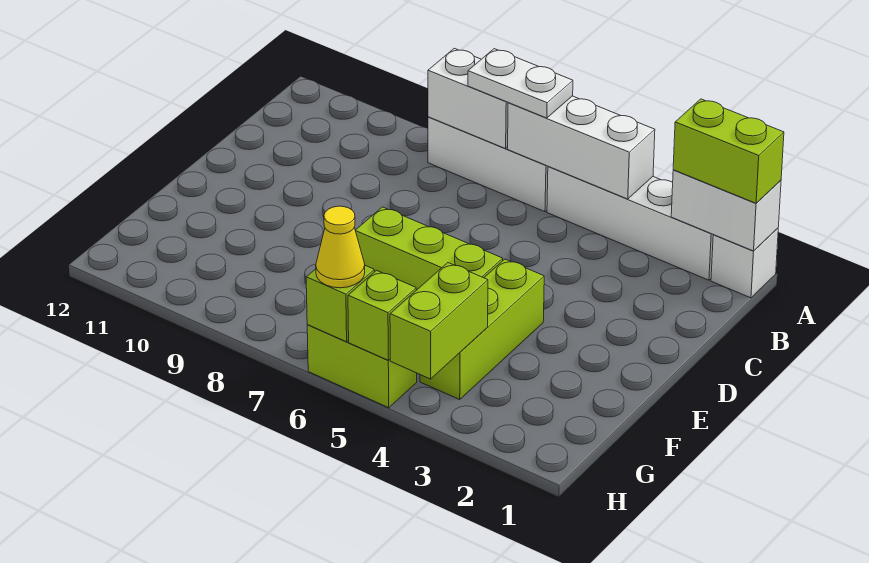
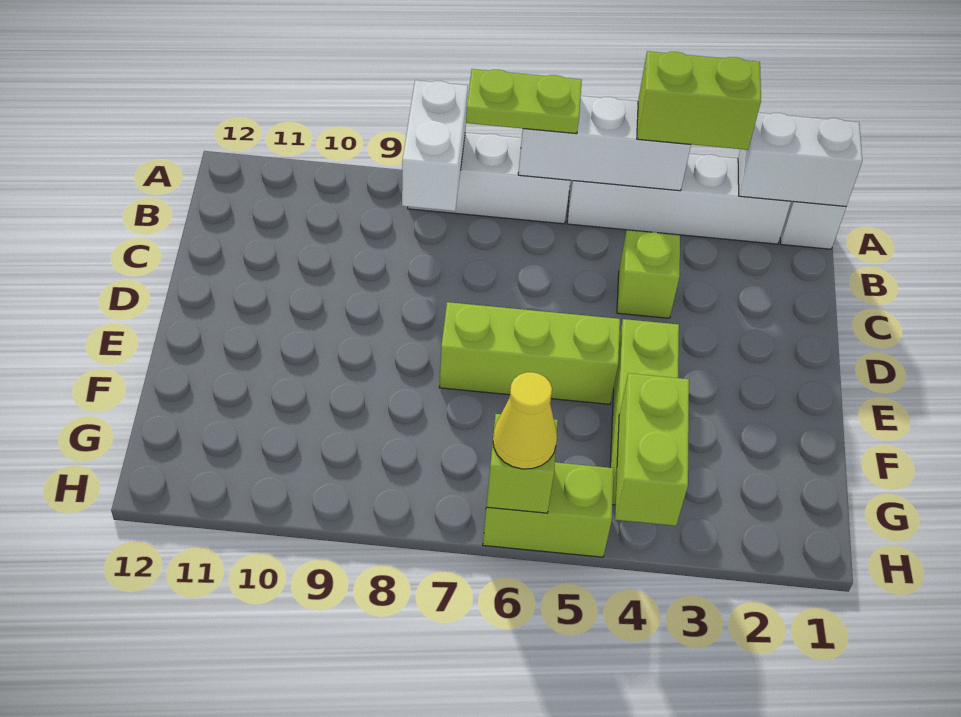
lime brick A1:A2 level 3 -> lime brick A3:A4 level 3
white plate A6:A7 level 3 -> lime plate A6:A7 level 3
white brick A7:A8 level 2 -> white brick A8:B8 level 2
lime brick H5 level 2 -> lime brick C4 level 1

